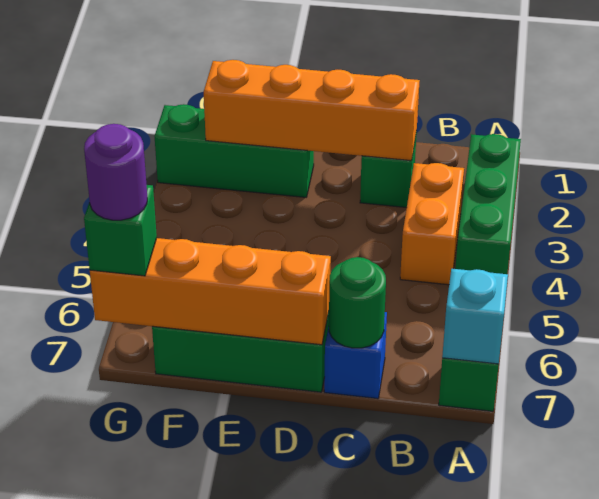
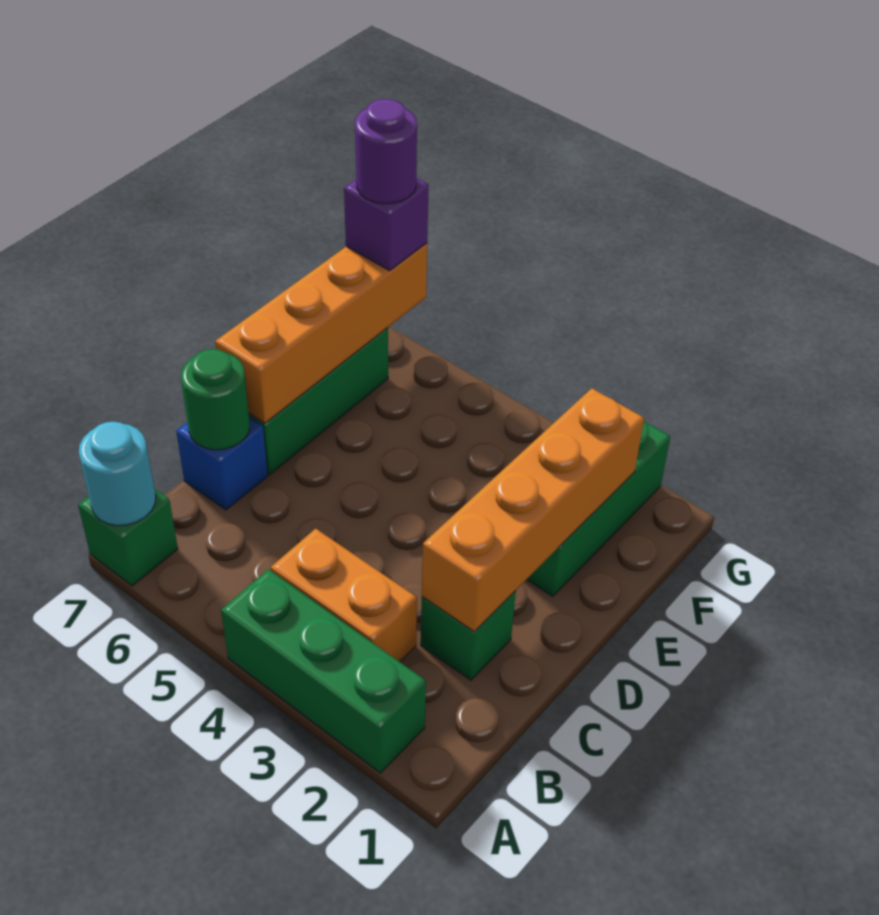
cyan brick A7 level 2 -> cyan round brick A7 level 2
green brick G7 level 3 -> purple brick G7 level 3

